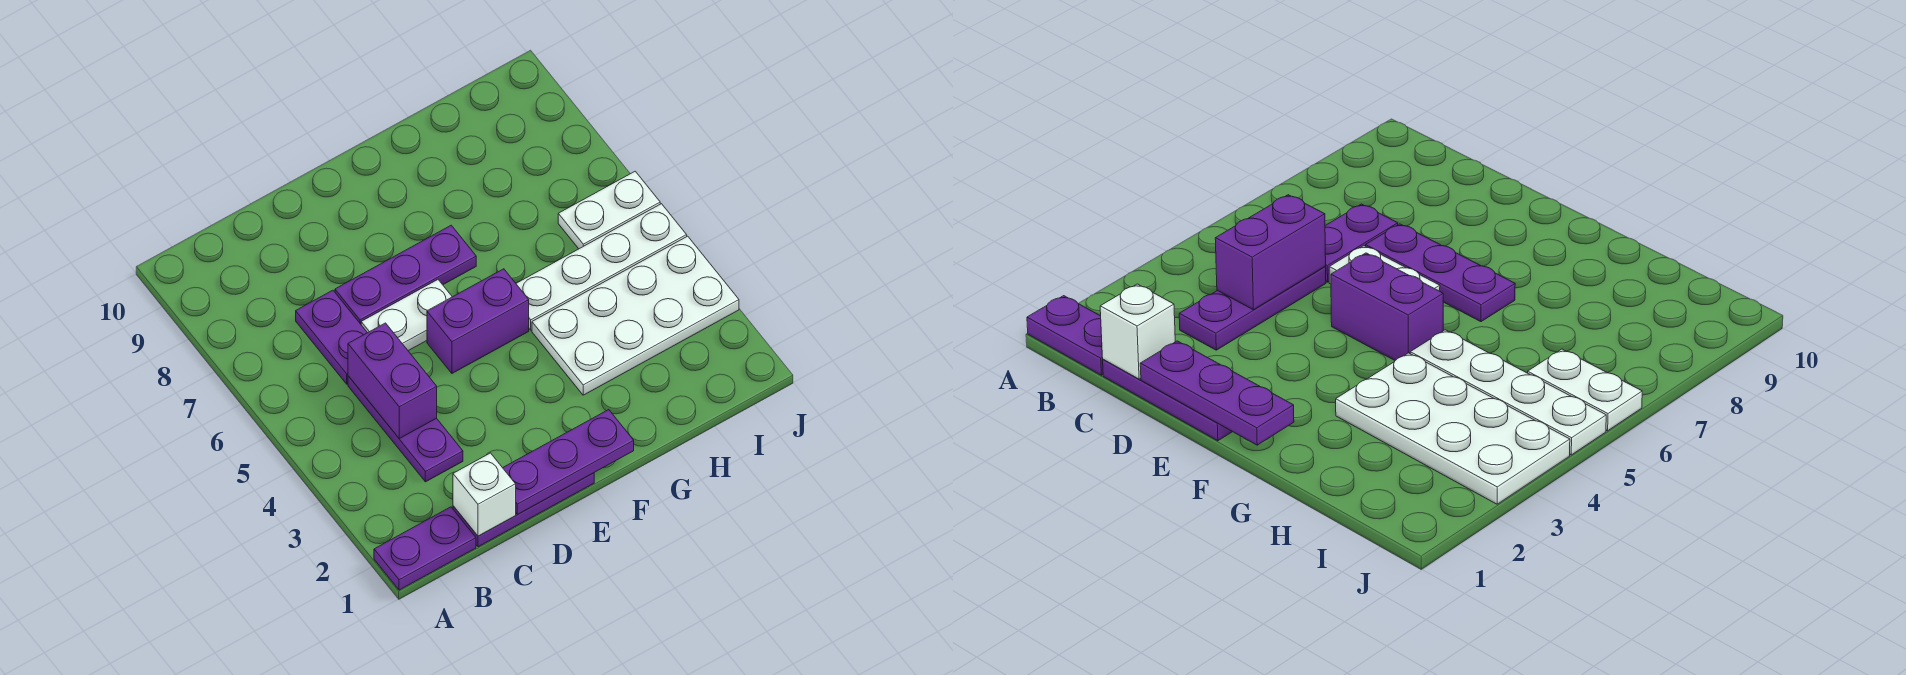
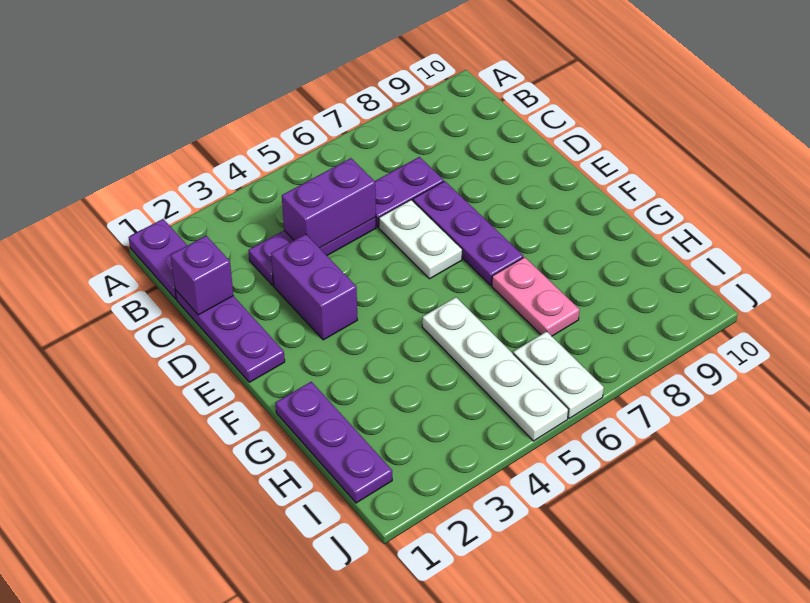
white brick C1 level 2 -> purple brick C1 level 2
purple plate D1:F1 level 2 -> purple plate G1:I1 level 1
purple brick E5:F5 level 1 -> purple brick D3:E3 level 1
white plate G3:J4 level 1 -> none
none -> pink plate G7:H7 level 1

